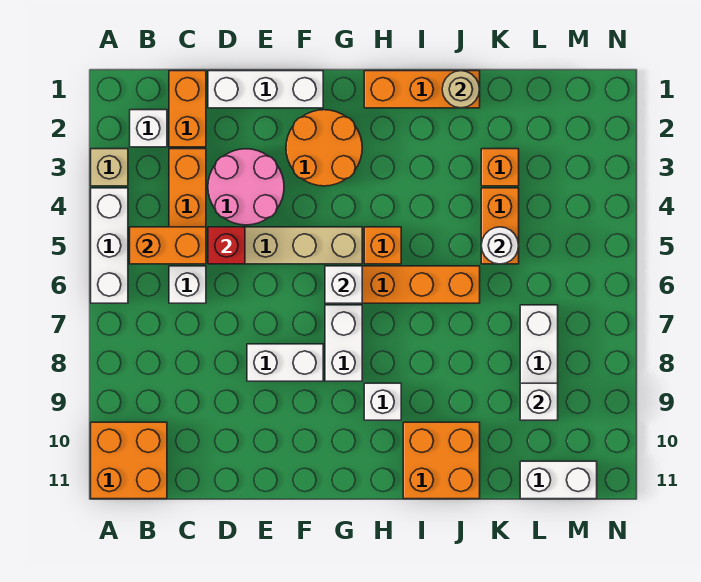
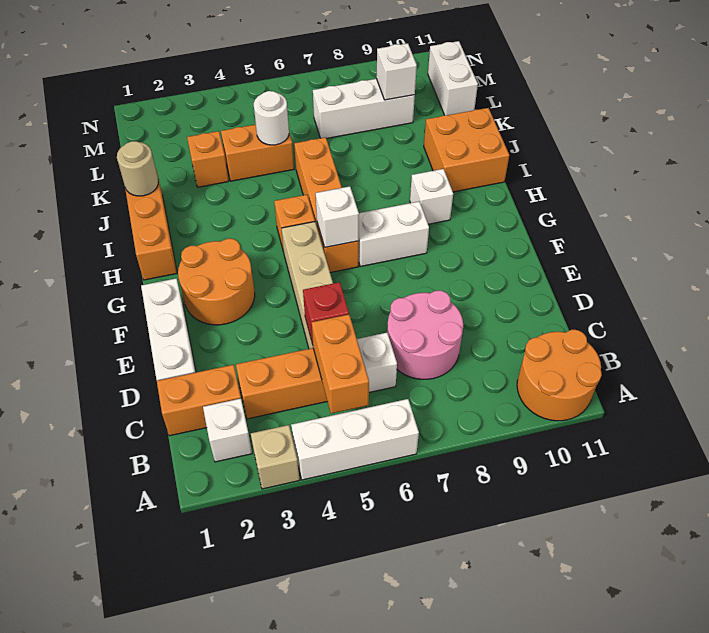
orange brick A10:B11 level 1 -> orange round brick A10:B11 level 1
pink round brick D3:E4 level 1 -> pink round brick C7:D8 level 1
white brick E8:F8 level 1 -> none

